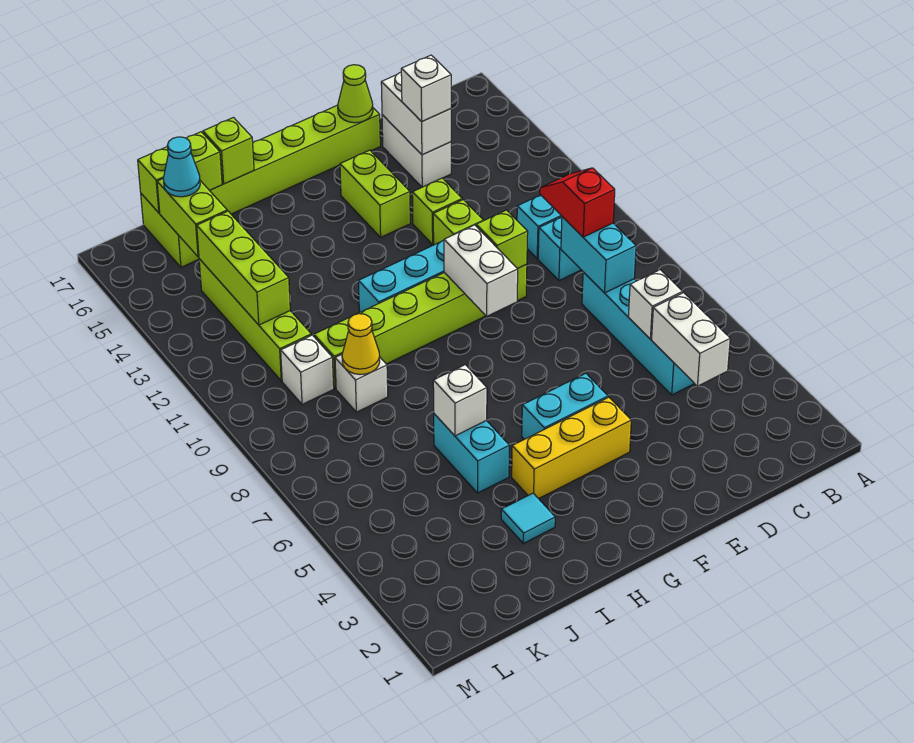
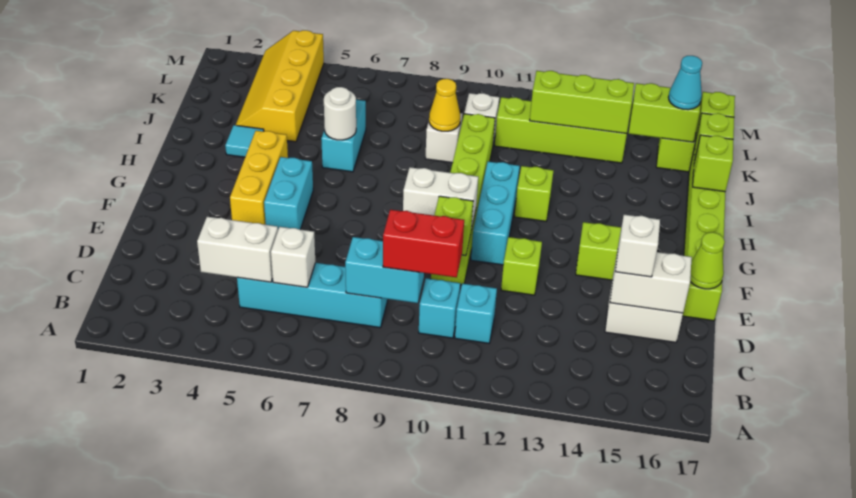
red slope C9:C10 level 3 top 9 -> red brick C9:C10 level 3
lime brick E13 level 1 -> lime brick H12 level 1
cyan brick I5:I6 level 1 -> cyan brick I6:J6 level 1
white brick I6 level 2 -> white round brick I6 level 2
none -> yellow slope J3:M4 level 1 top 4

